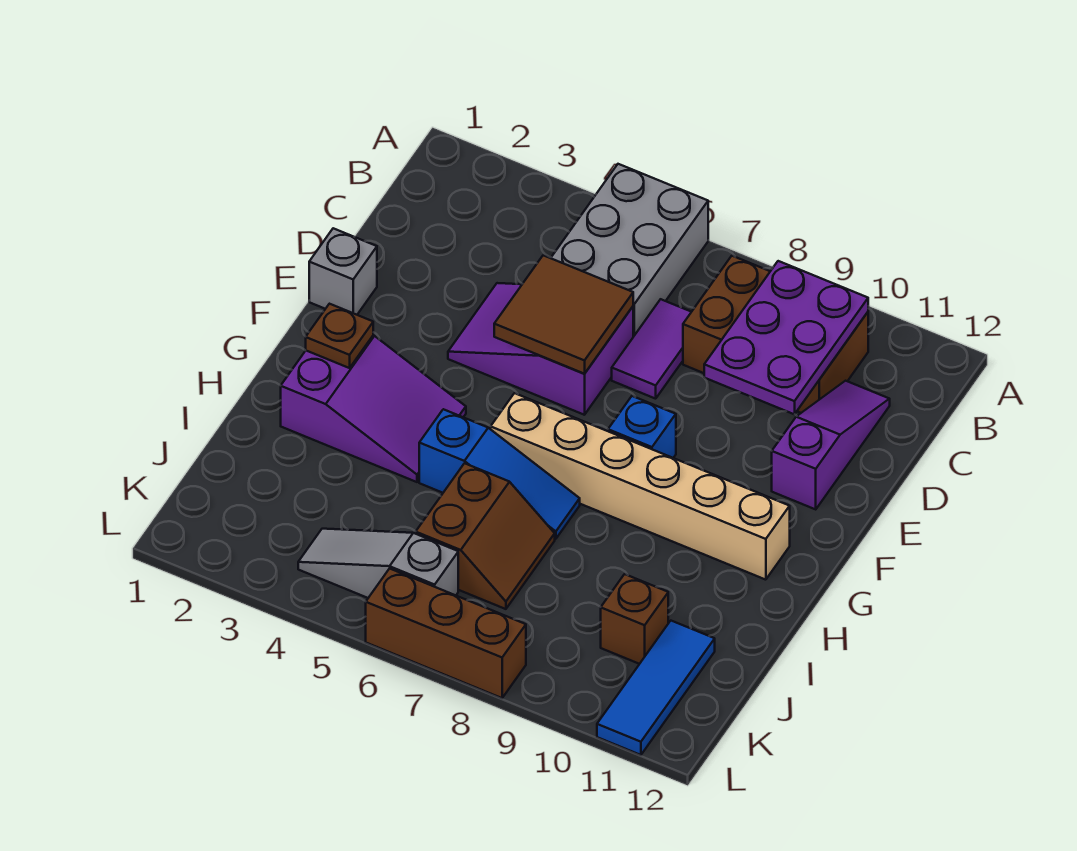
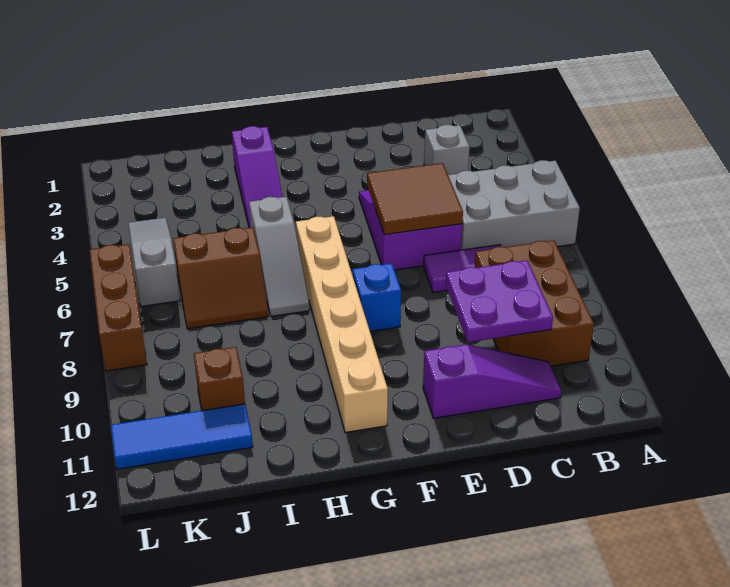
purple plate B9:D10 level 2 -> purple plate C9:D10 level 2
grey brick E1 level 1 -> grey brick C3 level 1
purple slope G2:H4 level 1 top 2 -> purple slope H2:H4 level 1 top 2
brown plate G2 level 2 -> none
blue slope H5:H7 level 1 top 5 -> grey slope H5:H7 level 1 top 5

